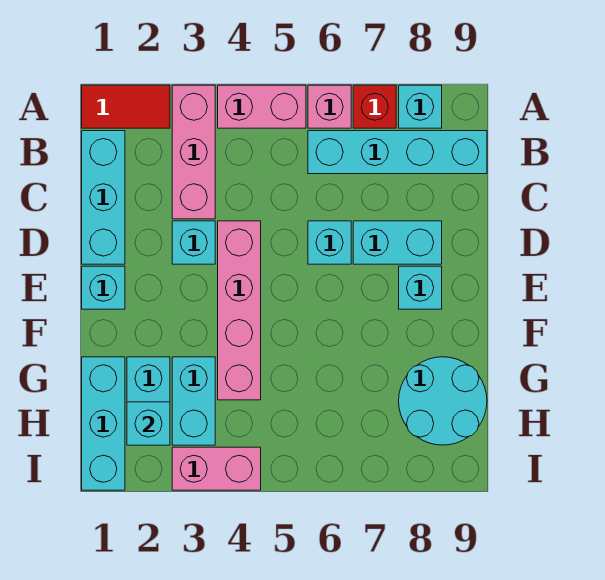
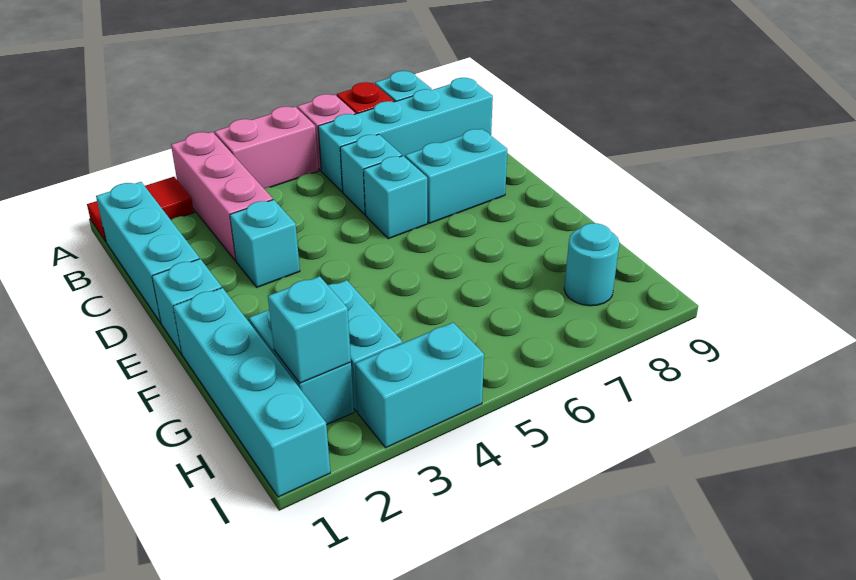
pink brick D4:G4 level 1 -> none
cyan brick E8 level 1 -> cyan brick C6 level 1
cyan brick G1:I1 level 1 -> cyan brick F1:I1 level 1
cyan round brick G8:H9 level 1 -> cyan round brick H8 level 1
pink brick I3:I4 level 1 -> cyan brick I3:I4 level 1

